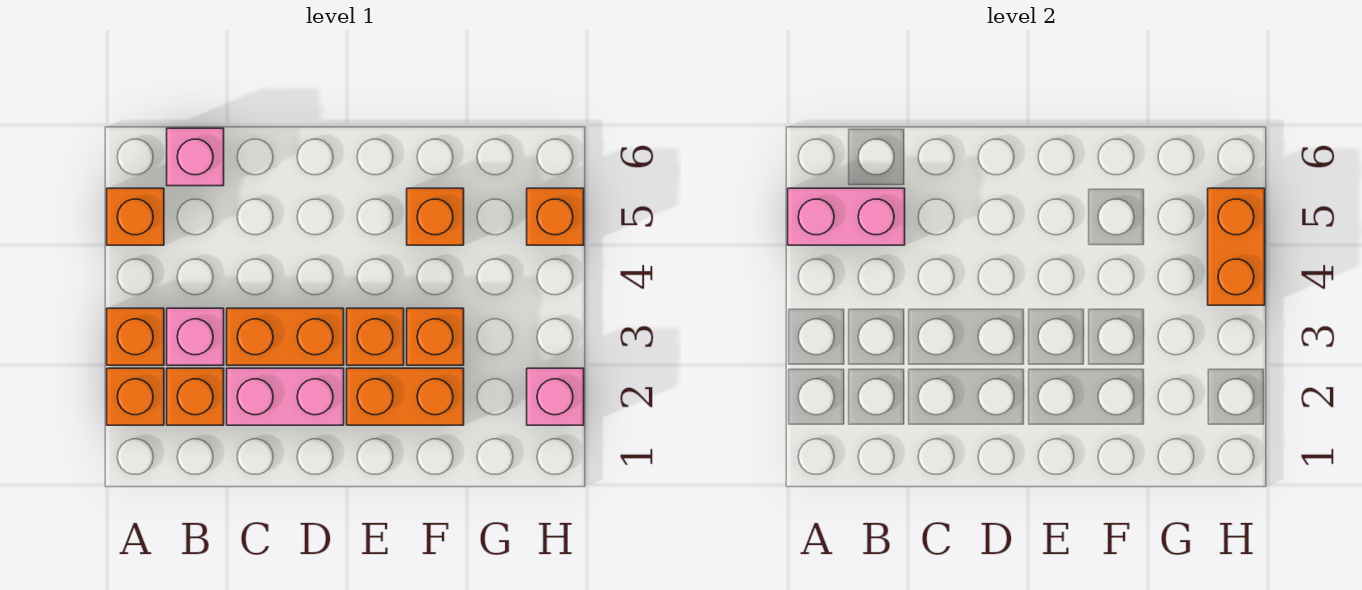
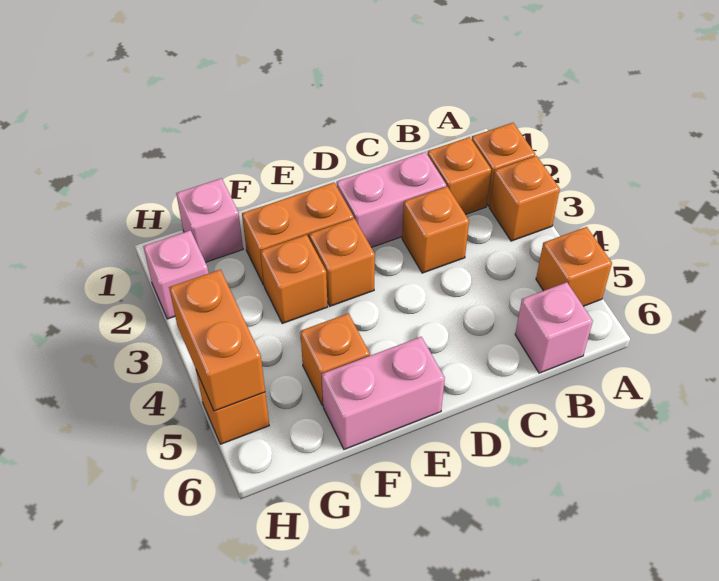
pink brick A5:B5 level 2 -> pink brick E6:F6 level 1
pink brick B3 level 1 -> pink brick G1 level 1
orange brick C3:D3 level 1 -> orange brick C3 level 1

